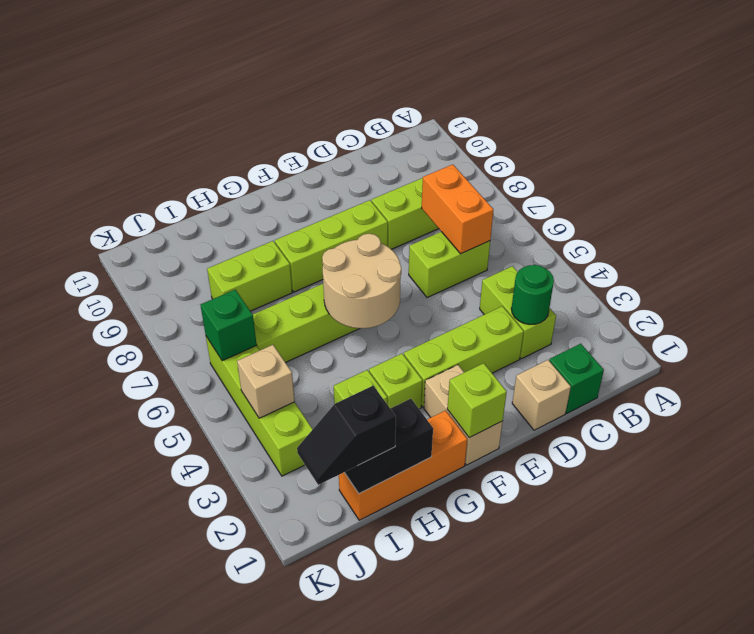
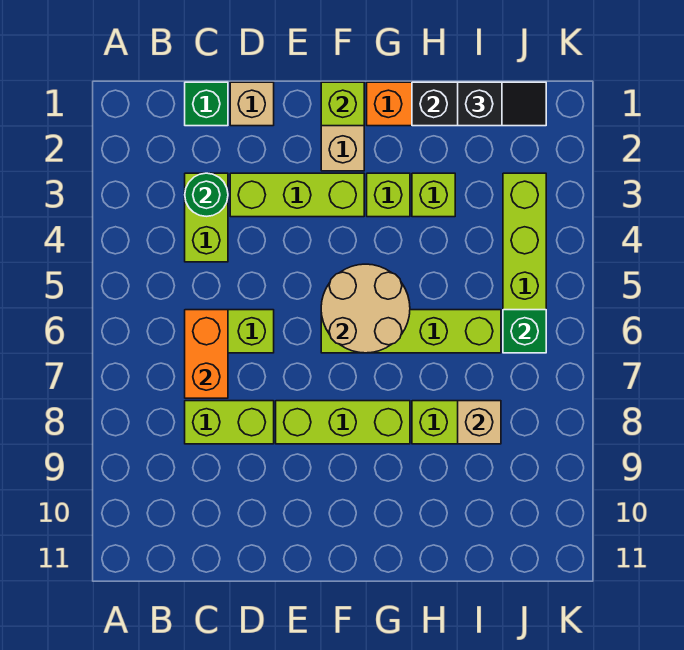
tan brick J4 level 2 -> tan brick I8 level 2

